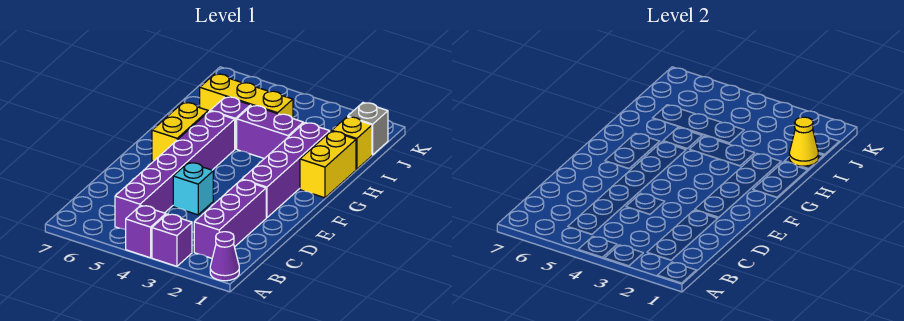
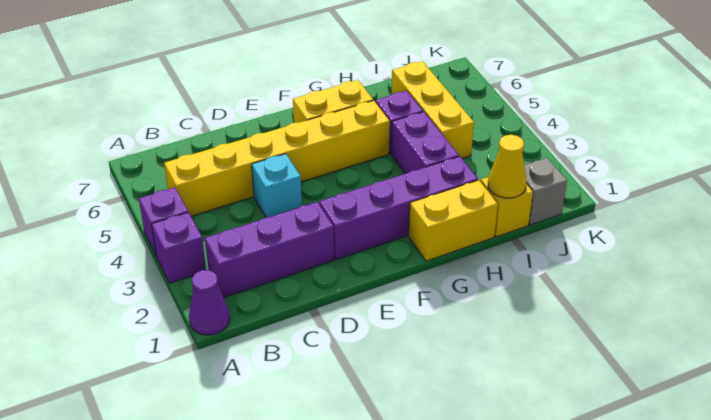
purple brick B5:G5 level 1 -> yellow brick B5:G5 level 1

